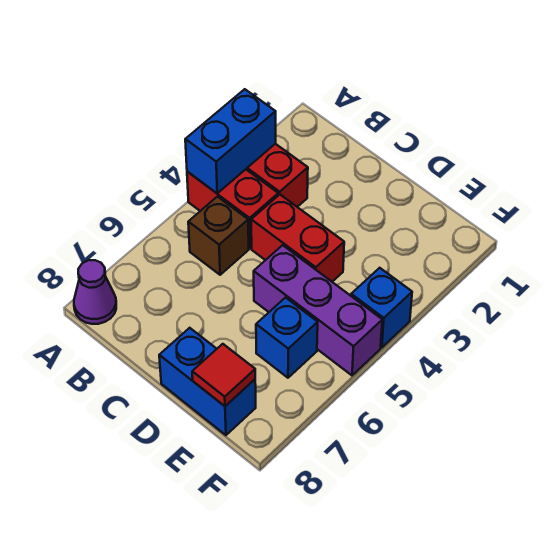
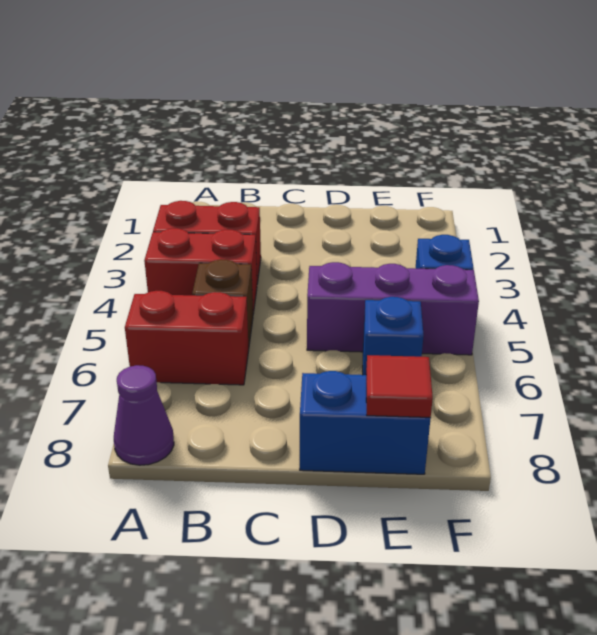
blue brick A3:A4 level 2 -> none
red brick C4:D4 level 1 -> red brick A6:B6 level 1

